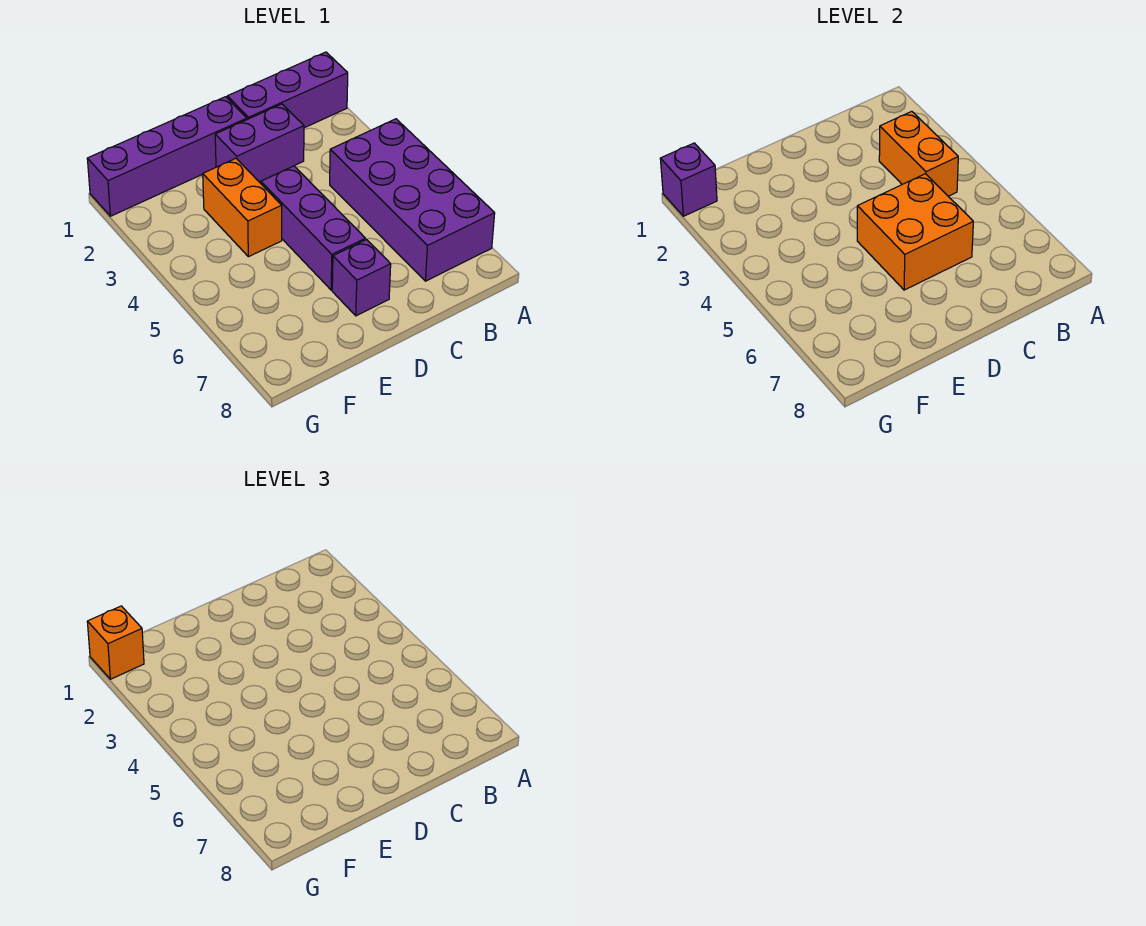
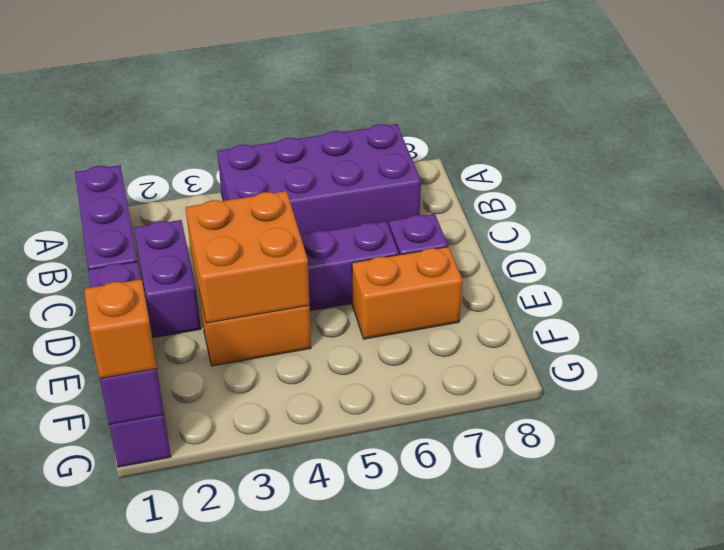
orange brick B3:B4 level 2 -> orange brick E6:E7 level 1
orange brick C5:D6 level 2 -> orange brick D3:E4 level 2

